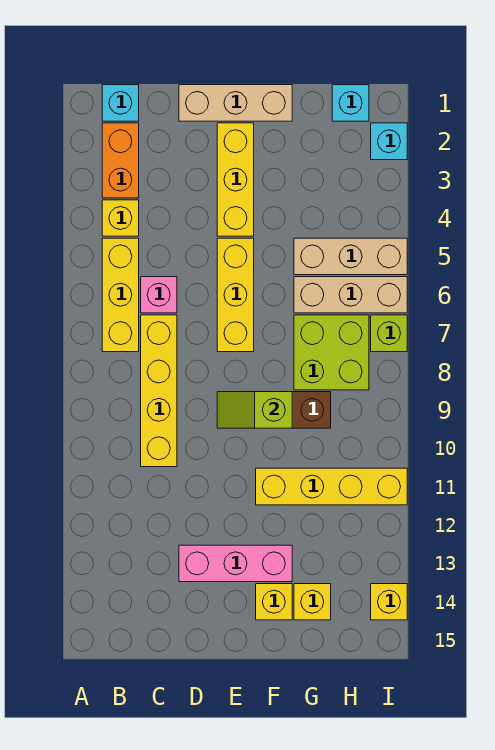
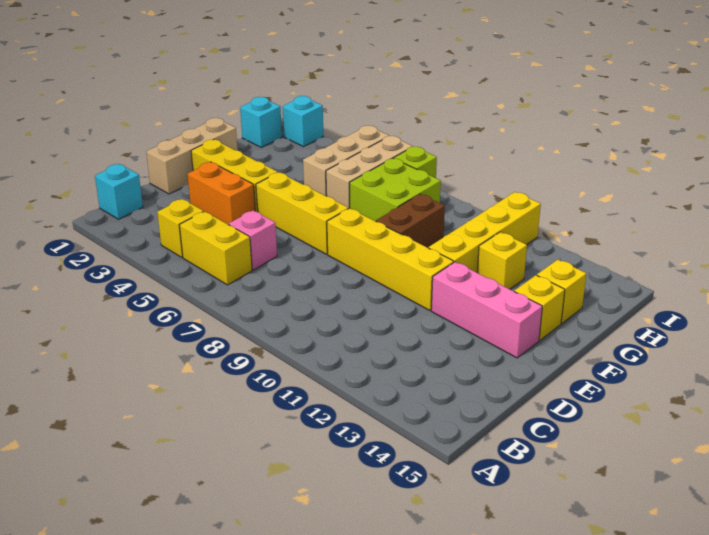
orange brick B2:B3 level 1 -> orange brick D3:D4 level 1
yellow brick B5:B7 level 1 -> yellow brick B5:B6 level 1
yellow brick C7:C10 level 1 -> yellow brick E8:E11 level 1
pink brick D13:F13 level 1 -> pink brick E12:E14 level 1
lime slope E9:F9 level 2 top F -> none
yellow brick I14 level 1 -> yellow brick G12 level 1

